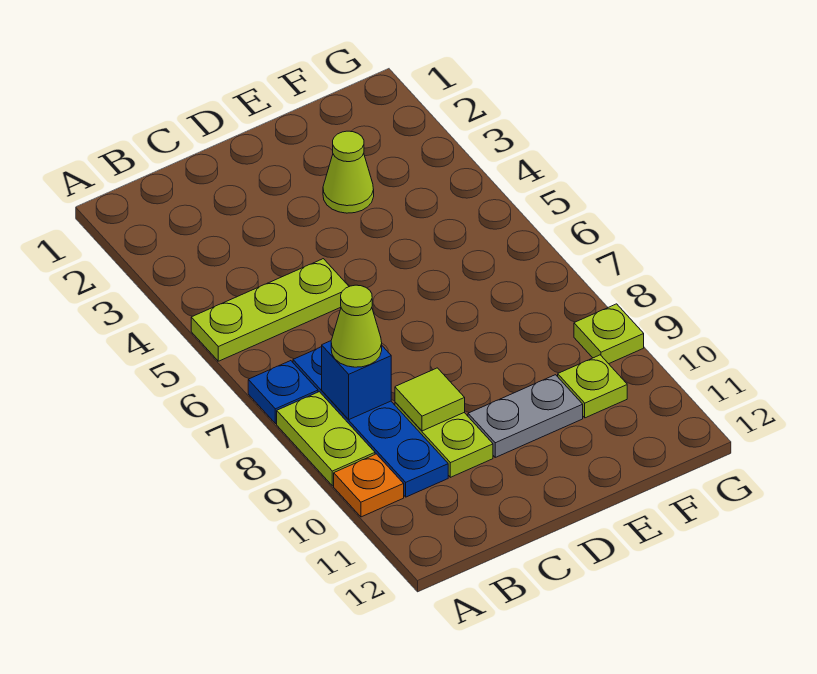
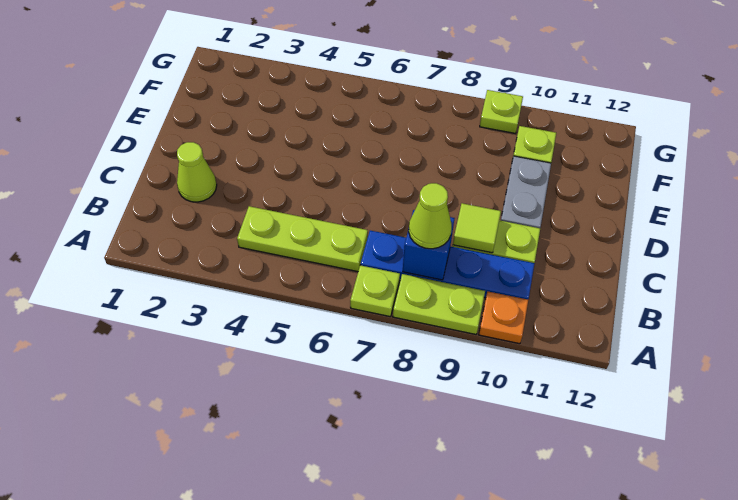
lime plate A5:C5 level 1 -> lime plate B4:B6 level 1
blue plate A7 level 1 -> lime plate A7 level 1
lime cone E3 level 1 -> lime cone C2 level 1

